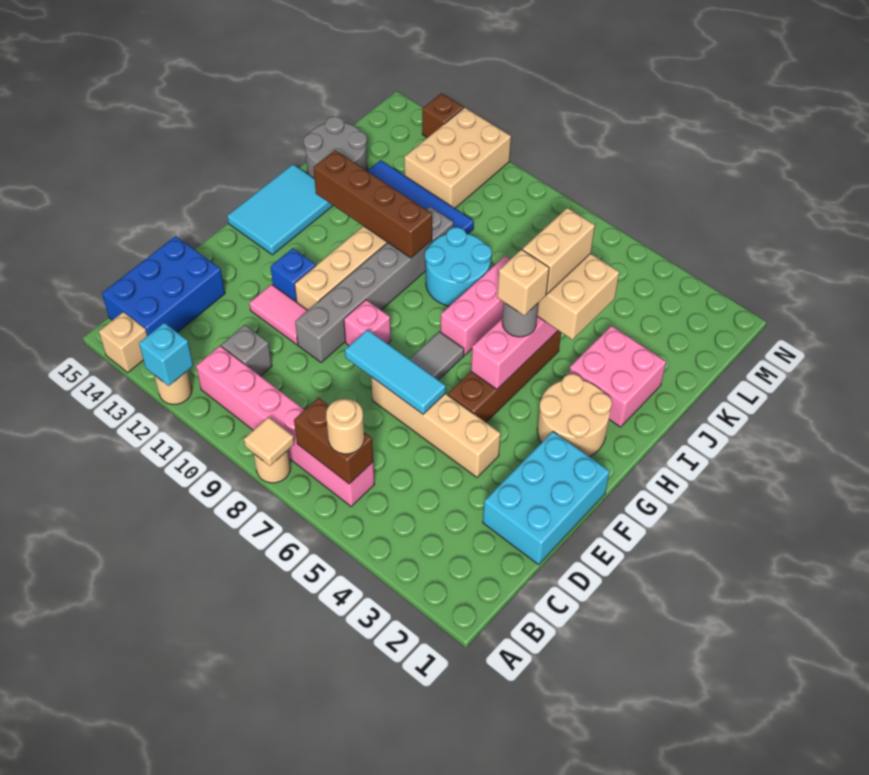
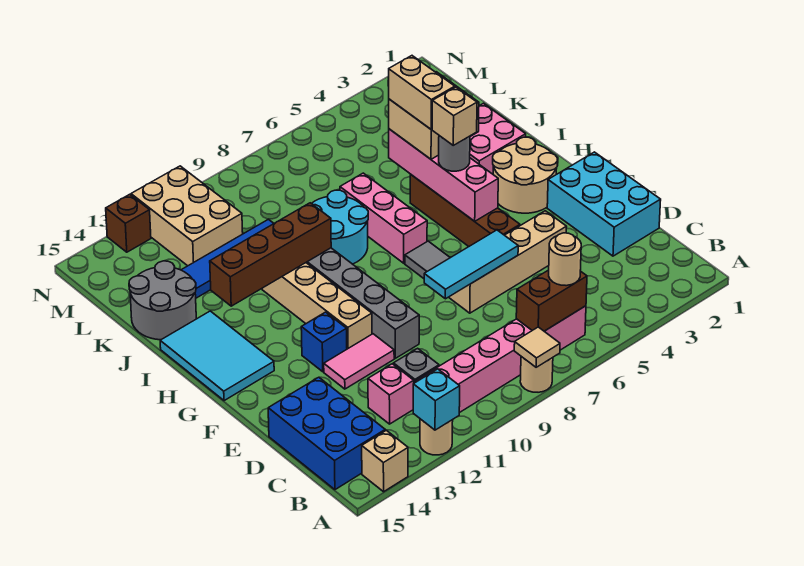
pink brick F9 level 1 -> pink brick C12 level 1

